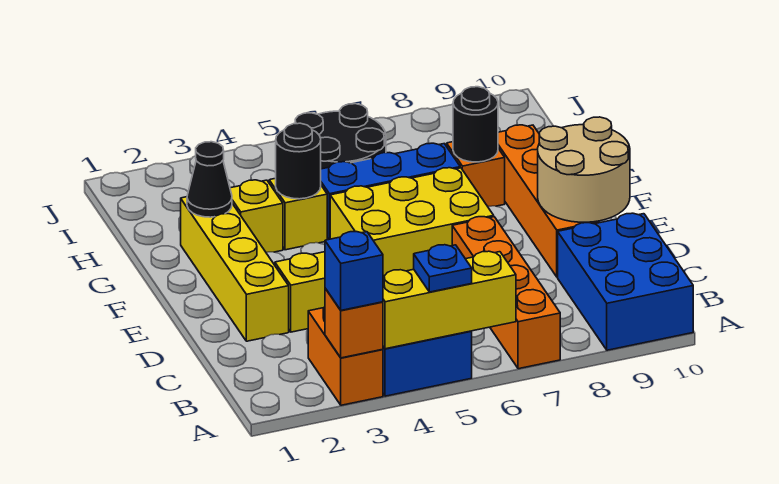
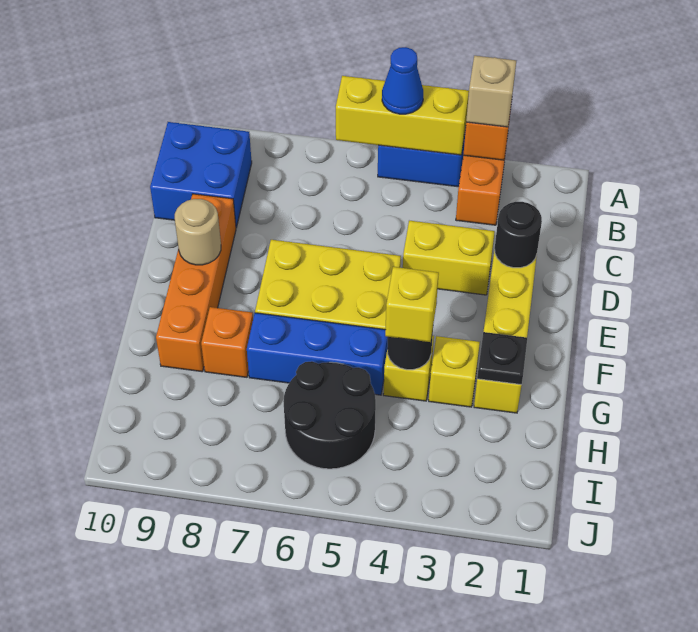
blue brick A3 level 3 -> tan brick A3 level 3
blue plate A5 level 3 -> blue cone A5 level 3
orange brick A7:D7 level 1 -> none
blue brick A9:C10 level 1 -> blue brick B9:C10 level 1
tan round brick D9:E10 level 2 -> tan round brick E9 level 2
black cone G2 level 2 -> black plate G2 level 2
none -> yellow brick G4 level 3
black round brick G8 level 2 -> black round brick D2 level 2

